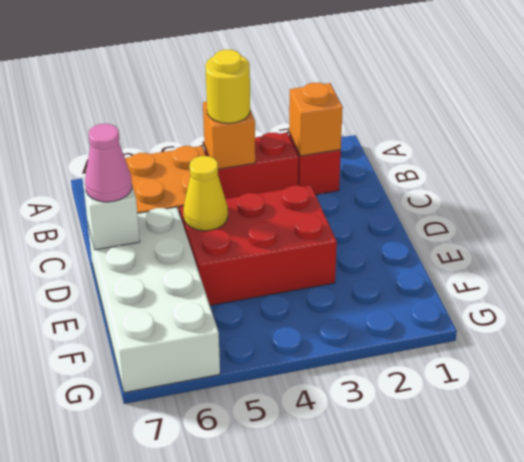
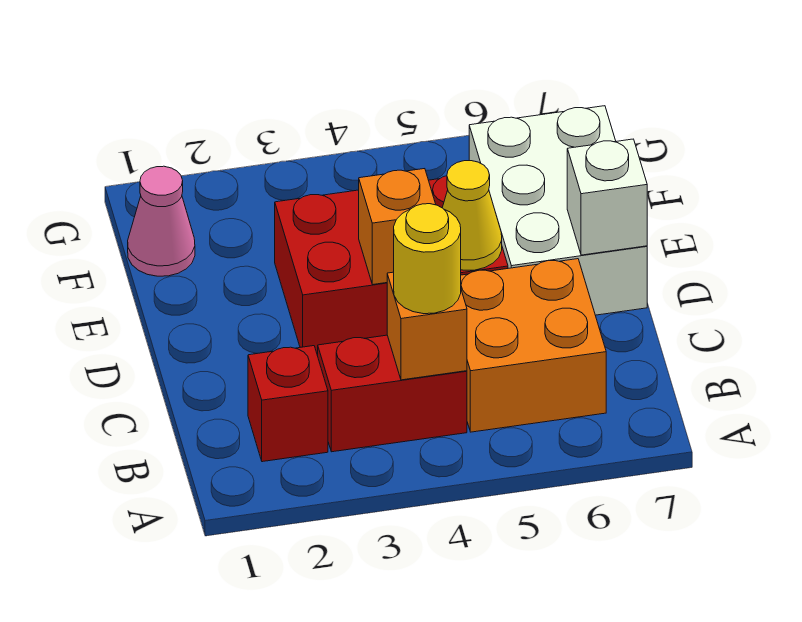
orange brick B2 level 2 -> orange brick D4 level 2
white brick D6:G7 level 1 -> white brick D6:F7 level 1
pink cone D7 level 3 -> pink cone F1 level 1

